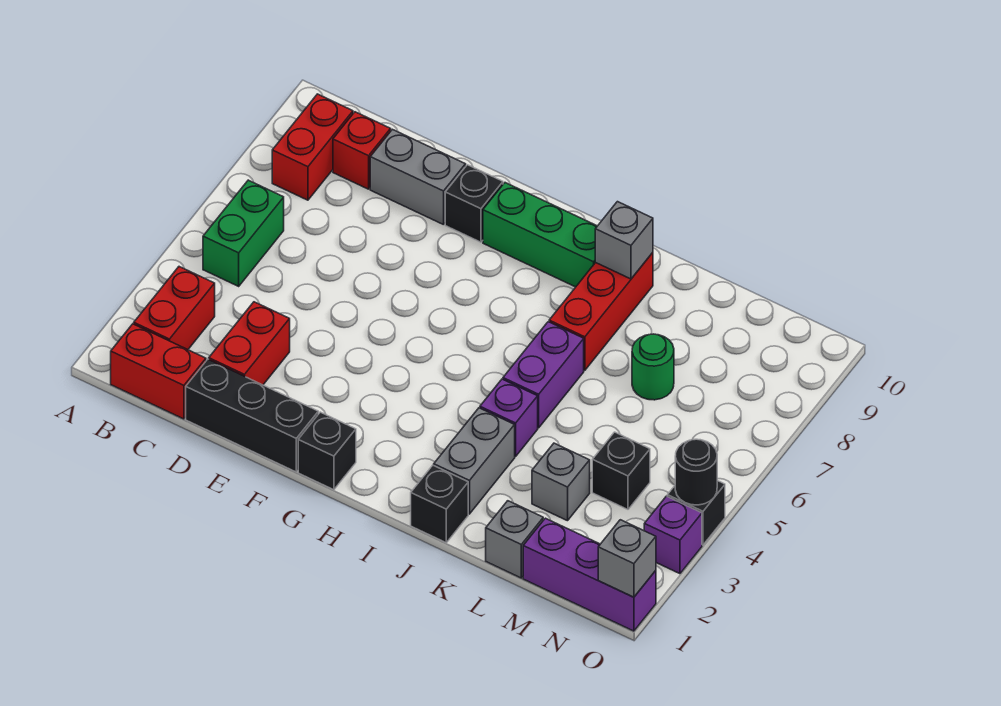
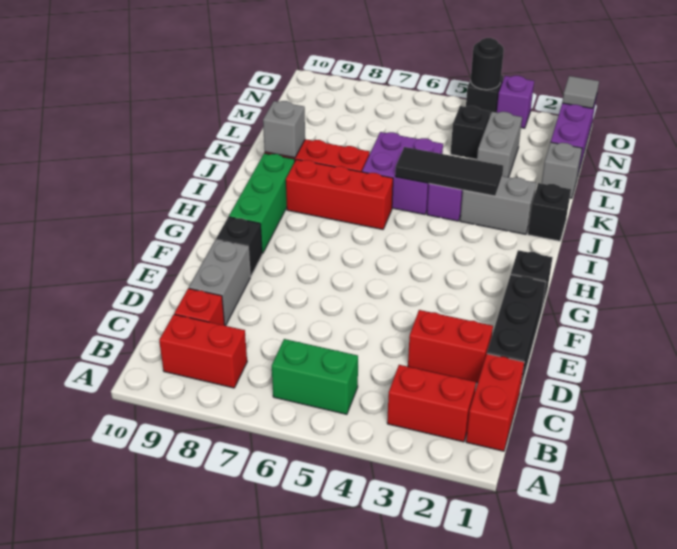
none -> red brick I6:I8 level 1
none -> black tile J3:J5 level 2
purple brick J5:J6 level 1 -> purple brick J5:K6 level 1
grey brick L3 level 1 -> grey brick L3:M3 level 1
green round brick L7 level 1 -> none
grey brick O1 level 2 -> grey tile O1 level 2

